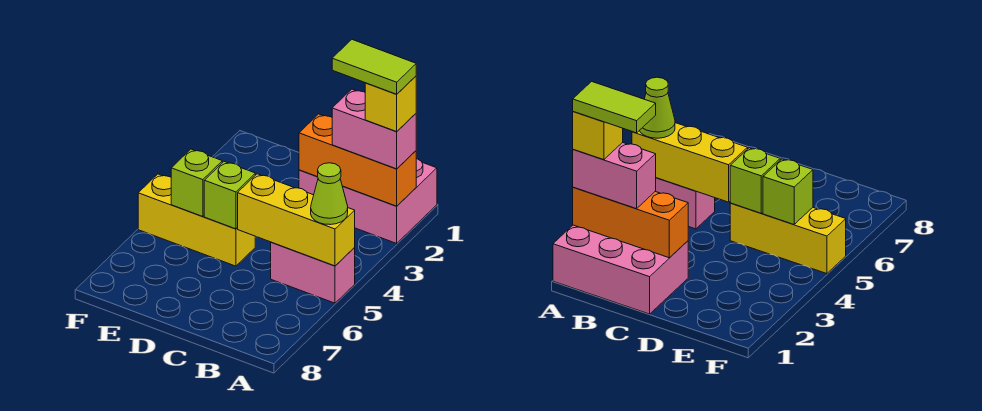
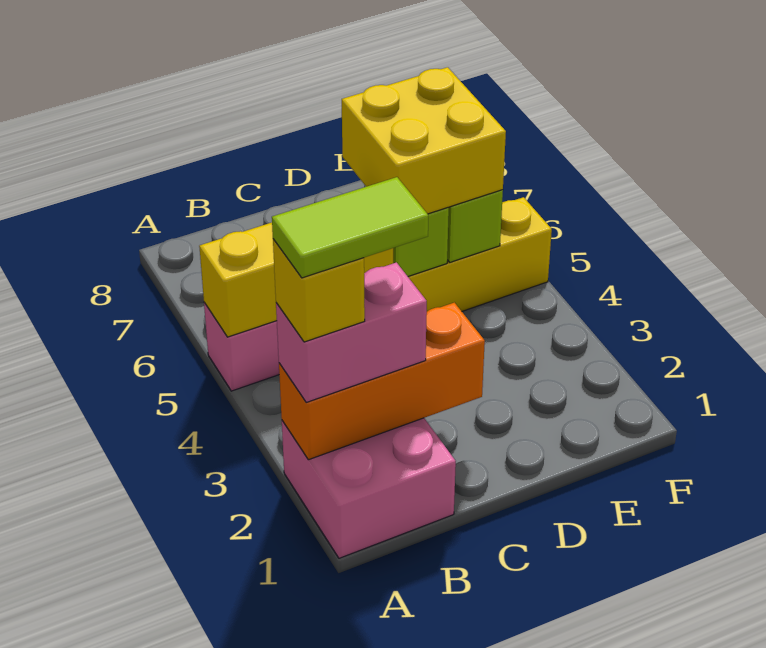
pink brick A1:C2 level 1 -> pink brick A1:B2 level 1
lime cone A5 level 3 -> none
none -> yellow brick D5:E6 level 3

